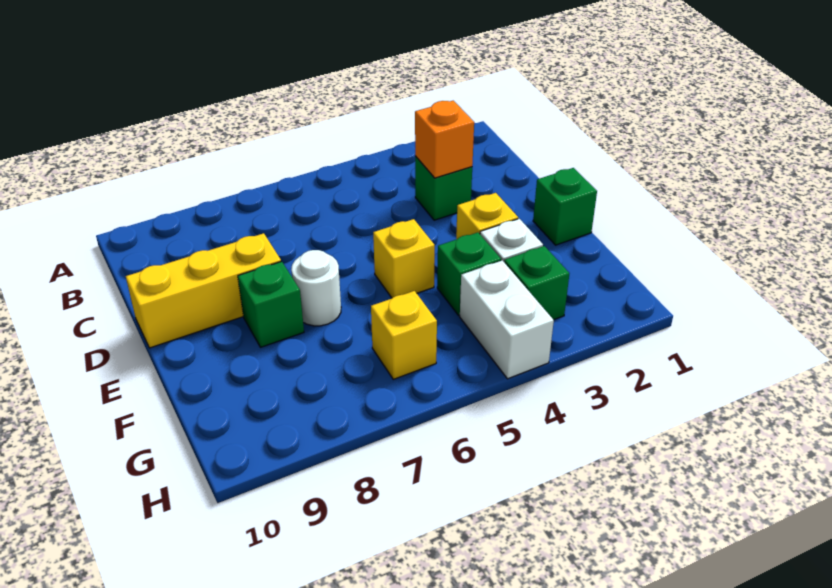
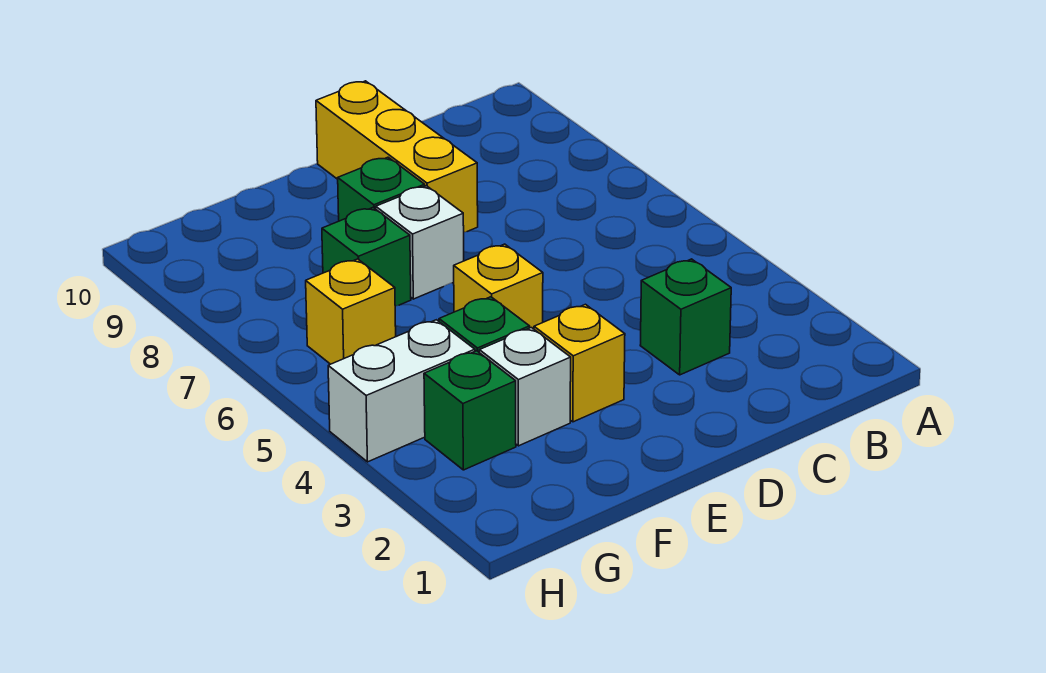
orange brick C3 level 2 -> none
green brick E1 level 1 -> green brick F7 level 1
white round brick E7 level 1 -> white brick E7 level 1

